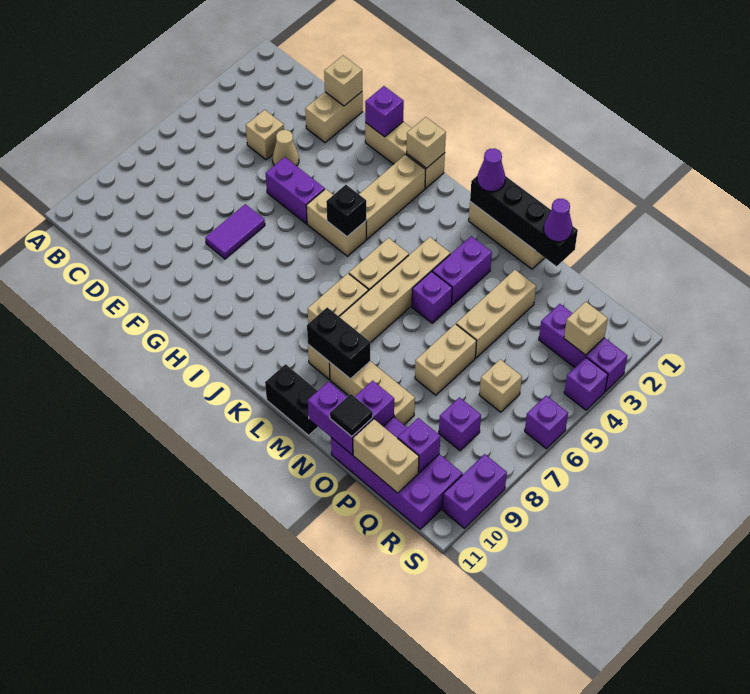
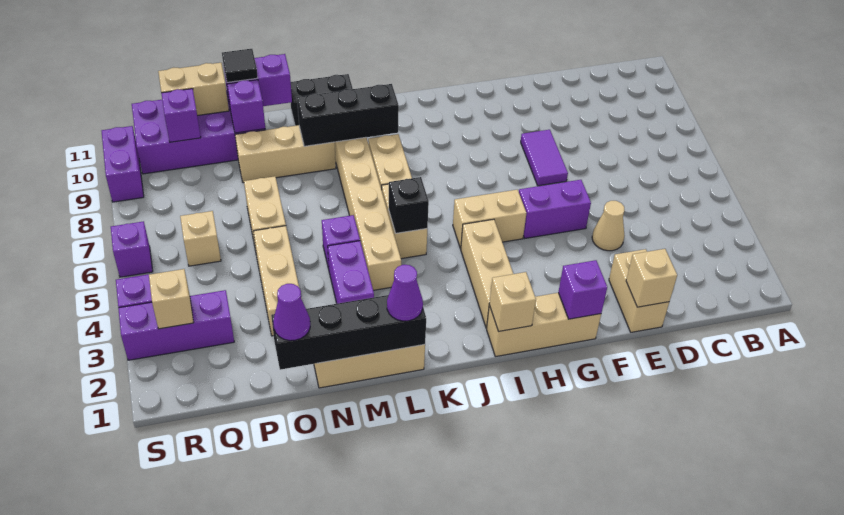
tan brick D4 level 1 -> none
black brick I5 level 2 -> black brick K5 level 2
black brick L9:M9 level 2 -> black brick K9:M9 level 2
purple brick Q8 level 1 -> none

